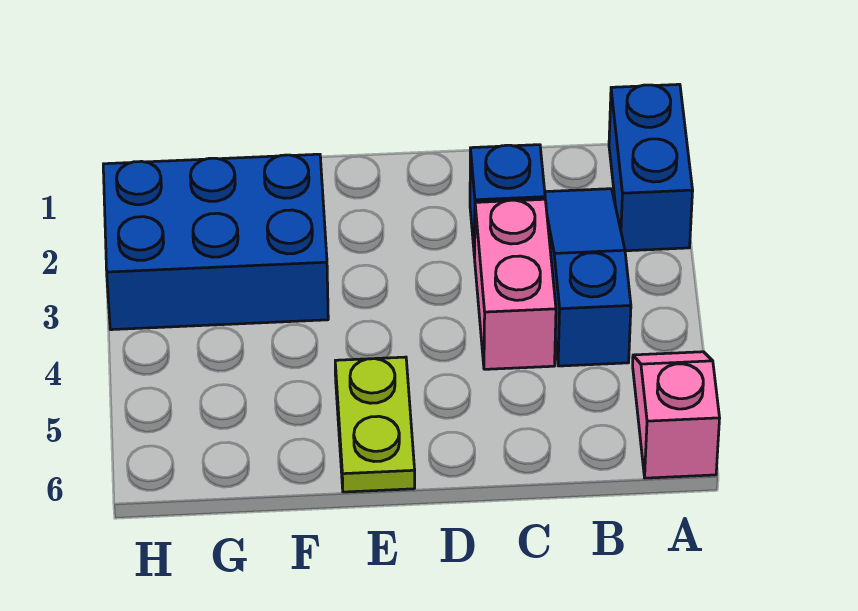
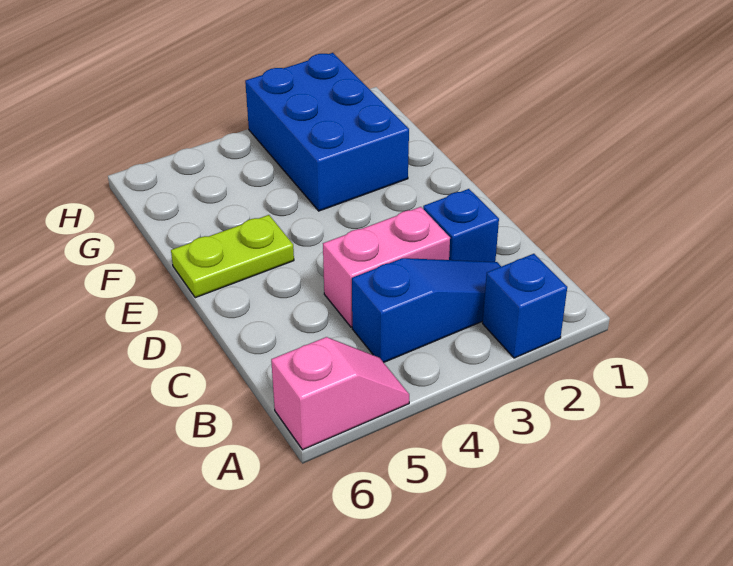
blue brick A1:A2 level 1 -> blue brick A2 level 1

